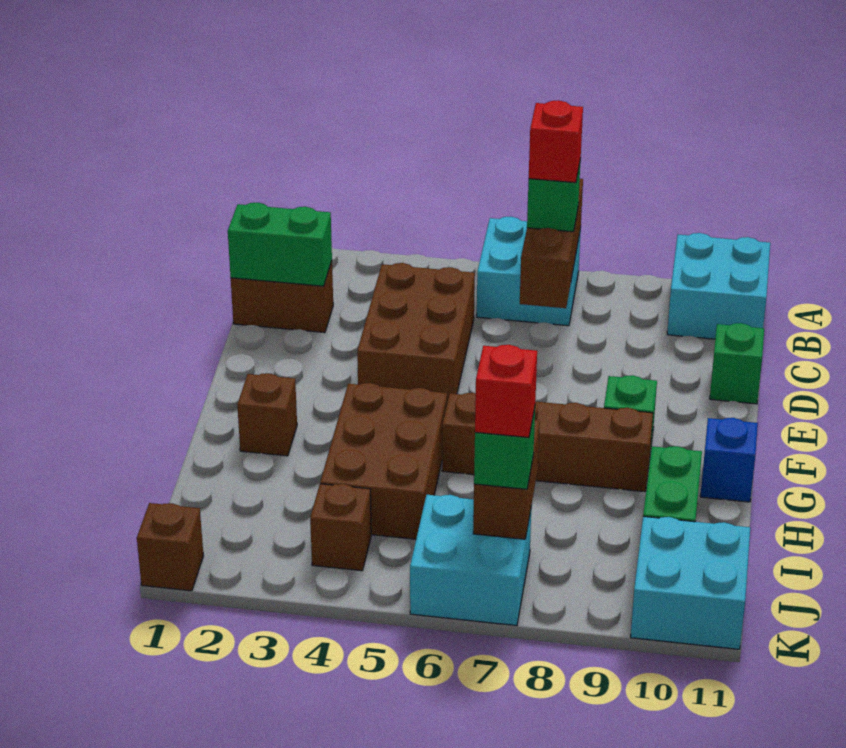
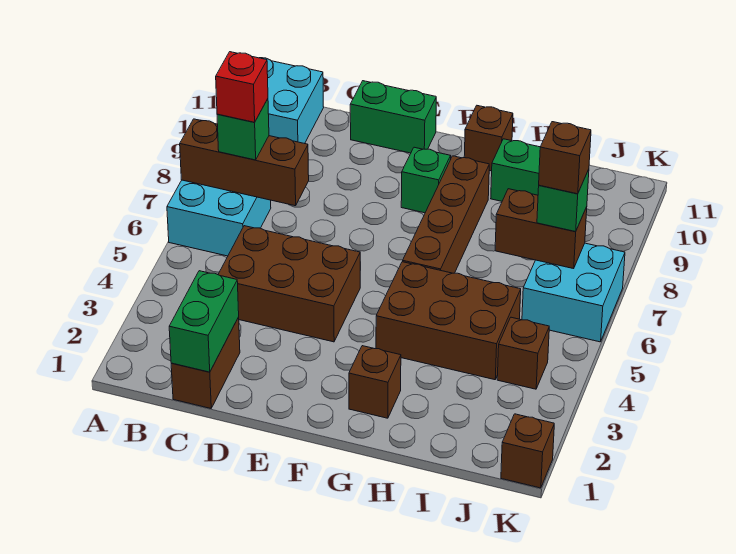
green brick D11 level 1 -> green brick D11:E11 level 1
blue brick G11 level 1 -> brown brick G11 level 1
red brick J7 level 4 -> brown brick J7 level 4
cyan brick J10:K11 level 1 -> none

